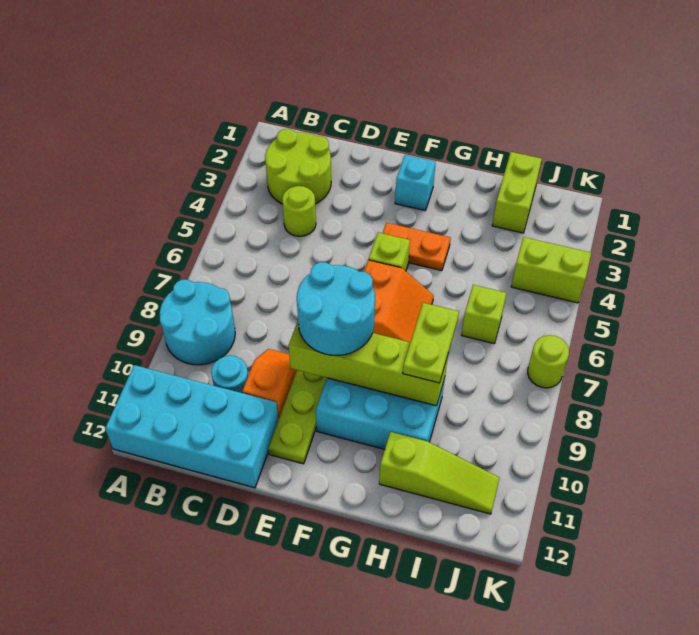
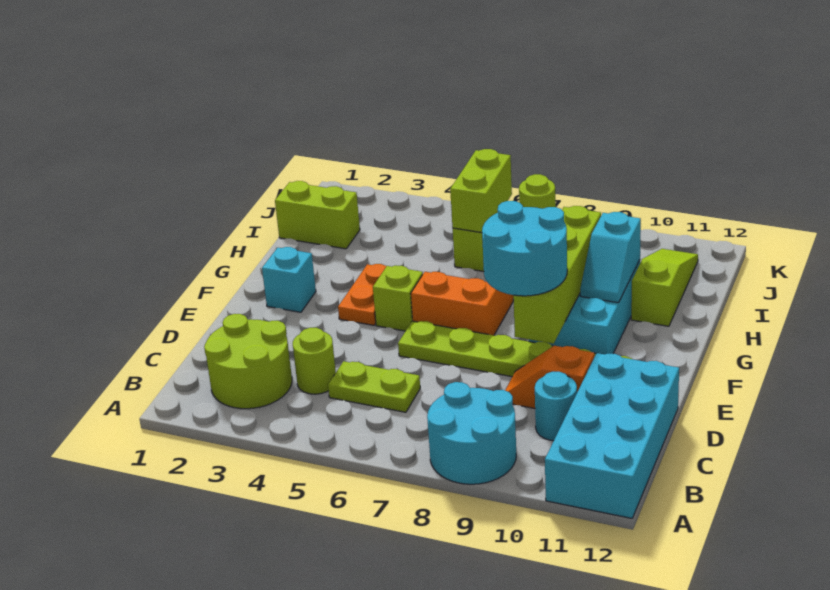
none -> cyan slope G10:H10 level 2 top H
lime plate H8:H9 level 3 -> lime plate C5:C6 level 1
lime brick J4:K4 level 1 -> lime brick I6:J6 level 2

